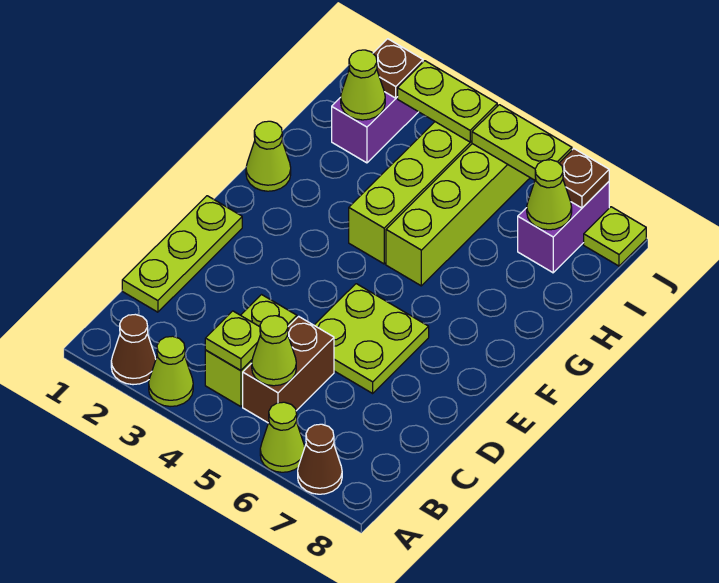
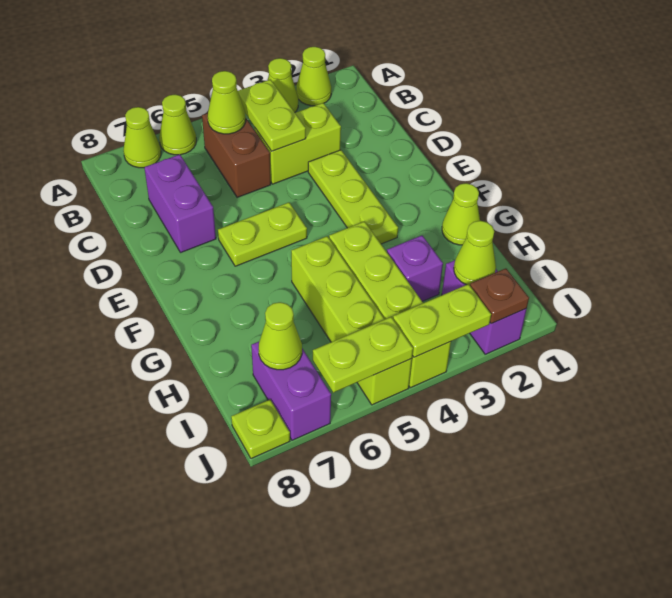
brown cone A2 level 1 -> lime cone A2 level 1
brown cone A7 level 1 -> lime cone A7 level 1
lime brick B4:C4 level 1 -> lime brick C3:C4 level 1
lime plate B4 level 2 -> lime plate B4:C4 level 2
lime plate C1:E1 level 1 -> lime plate D3:F3 level 1
none -> purple brick C7:D7 level 1
lime plate D5:E6 level 1 -> lime plate E5:E6 level 1
none -> purple brick H3 level 1
brown plate J7 level 2 -> none

